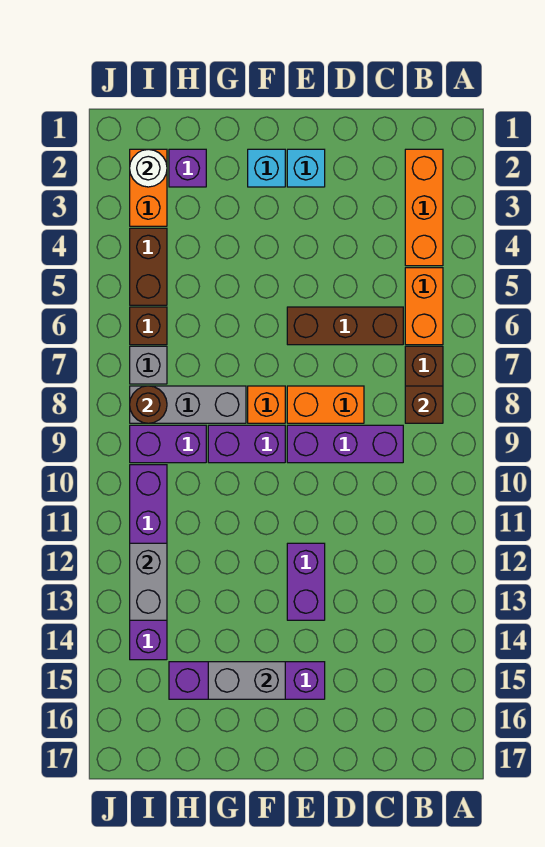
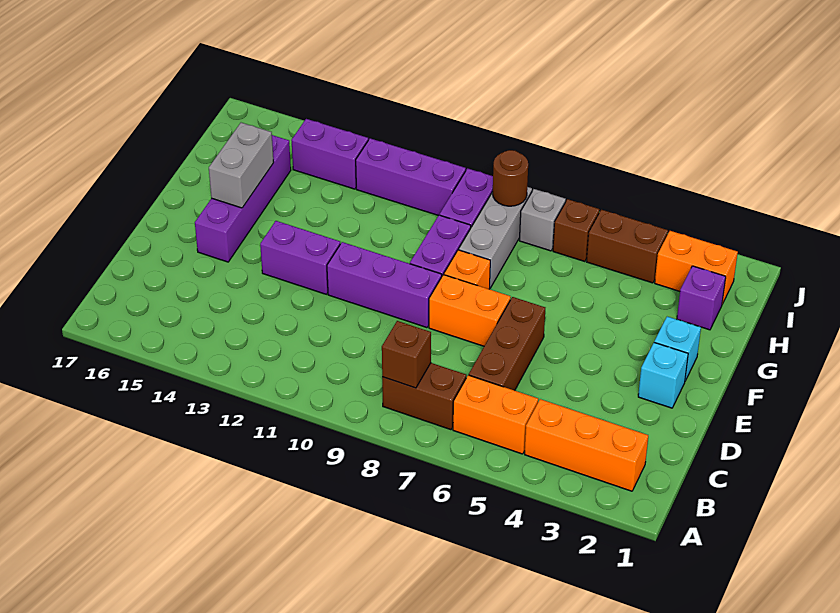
purple brick C9:E9 level 1 -> purple brick E9:E11 level 1
orange brick D8:E8 level 1 -> orange brick E7:E8 level 1
white round brick I2 level 2 -> none
grey brick I12:I13 level 2 -> none

